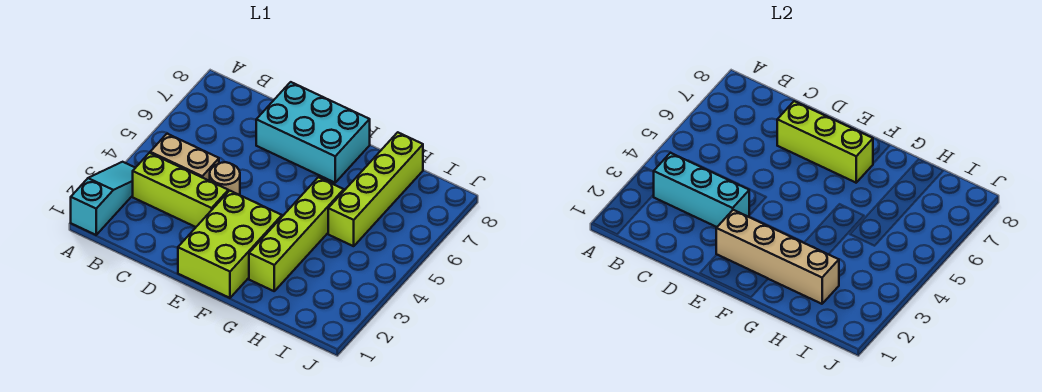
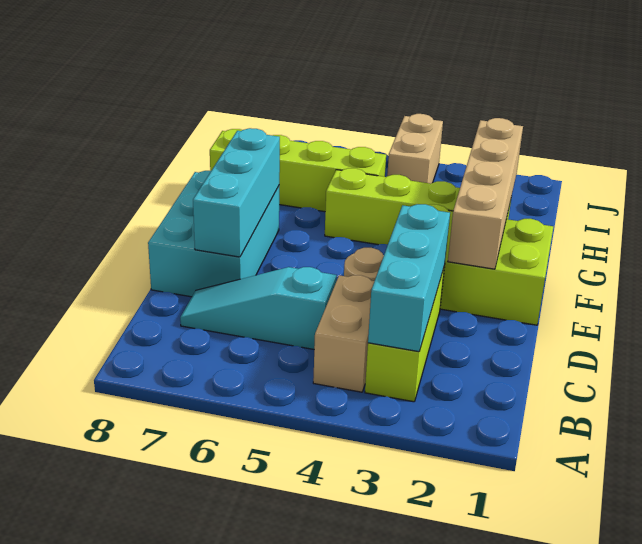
cyan slope A1:A3 level 1 top 1 -> cyan slope C5:C7 level 1 top 5
lime brick D7:F7 level 2 -> cyan brick D7:F7 level 2
none -> tan brick I4:J4 level 1

